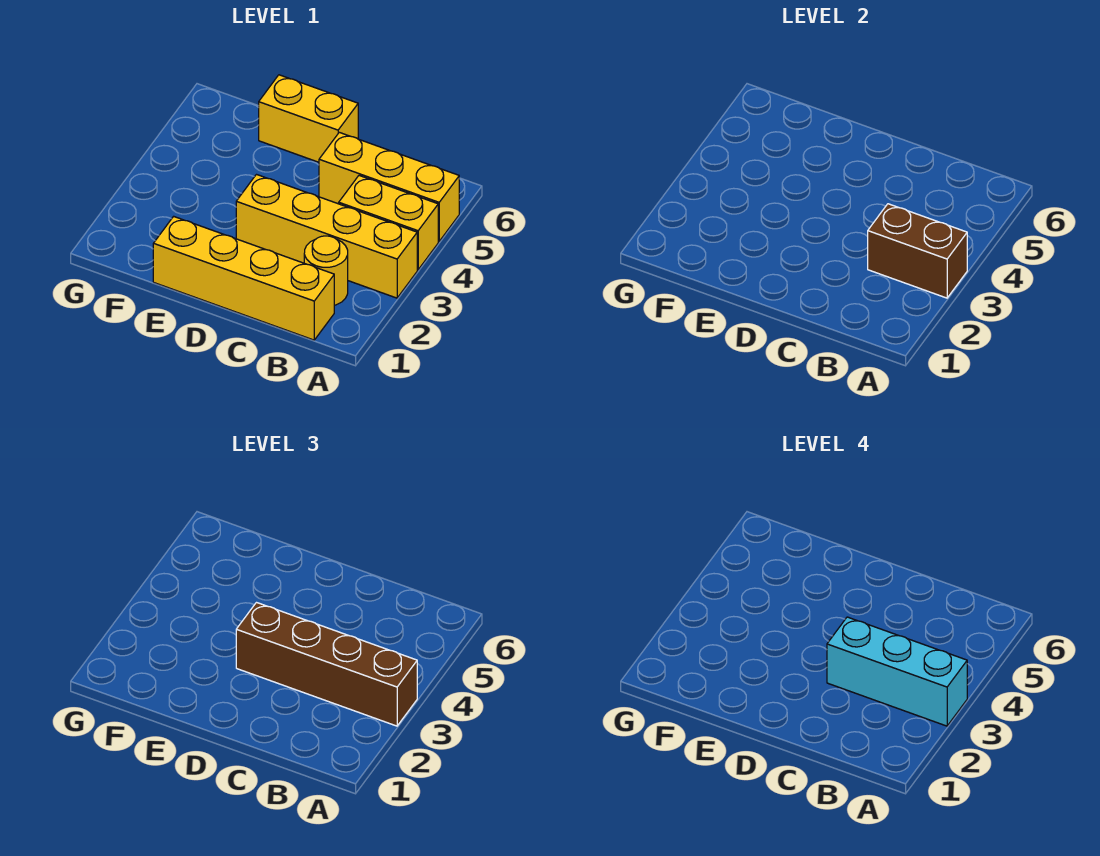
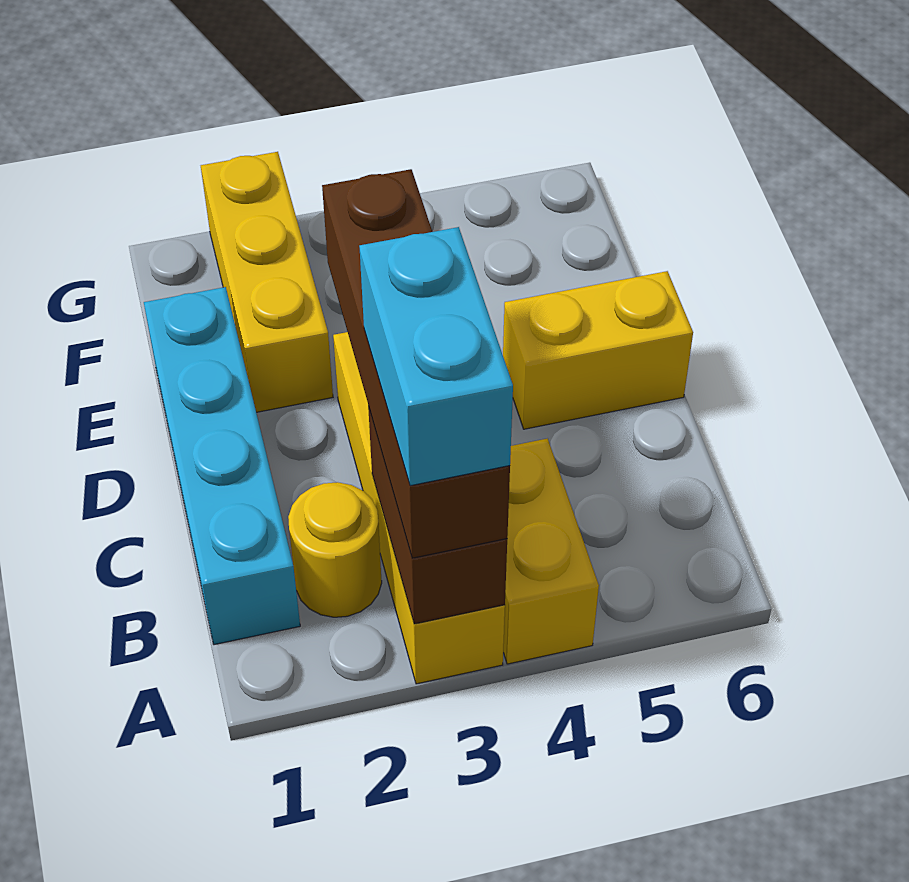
cyan brick A3:C3 level 4 -> cyan brick A3:B3 level 4
yellow brick A5:C5 level 1 -> yellow brick E2:G2 level 1
yellow brick B1:E1 level 1 -> cyan brick B1:E1 level 1
yellow brick D6:E6 level 1 -> yellow brick D5:D6 level 1

